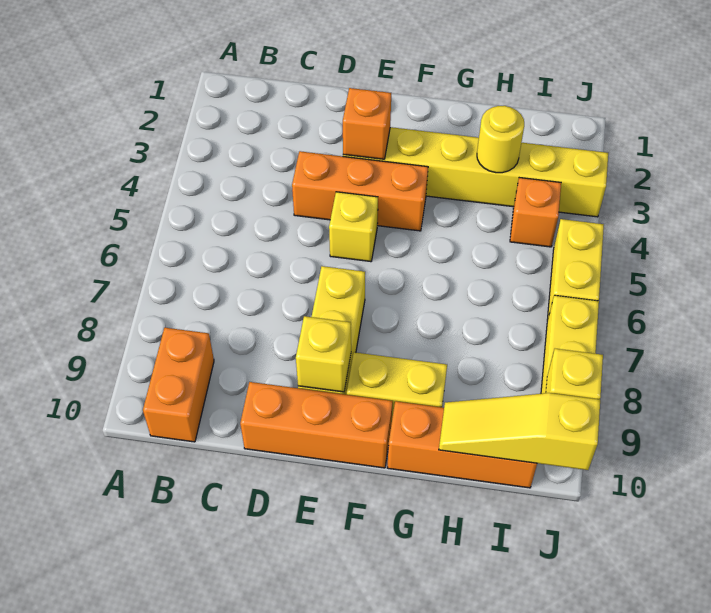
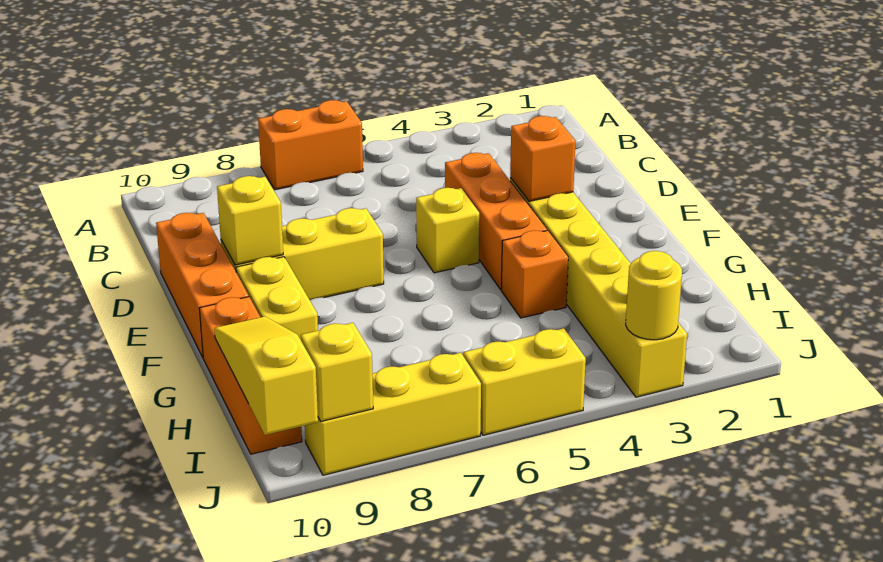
orange brick B9:B10 level 1 -> orange brick A6:A7 level 1
yellow round brick H3 level 2 -> yellow round brick J3 level 2
orange brick I4 level 1 -> orange brick G4 level 1

